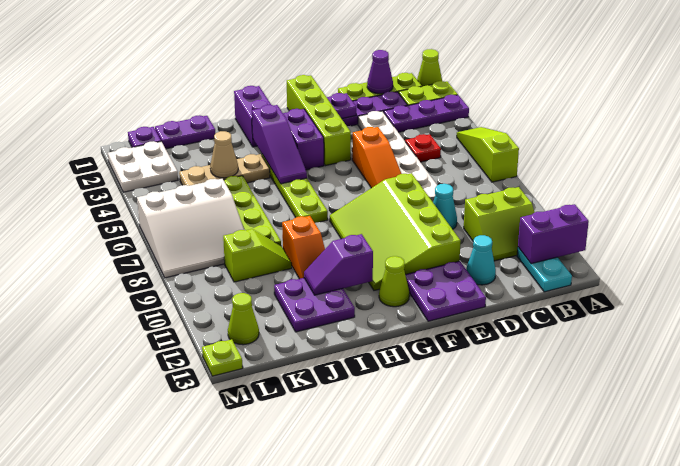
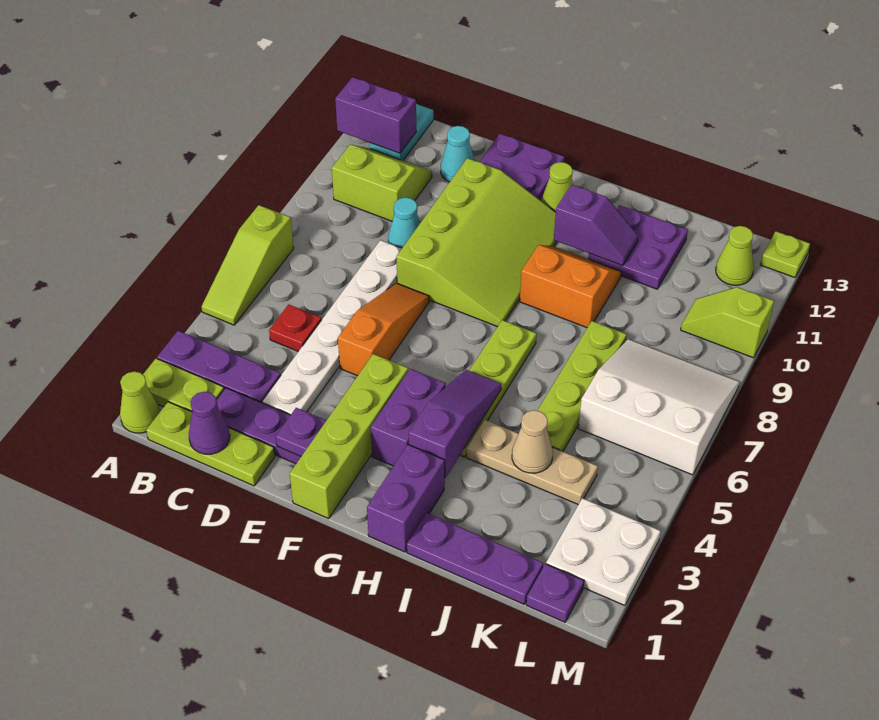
orange slope I9:I10 level 1 top 9 -> orange slope H9:I10 level 1 top 9
purple plate J1:K1 level 1 -> purple plate I1:K1 level 1
lime slope J9:K9 level 1 top K -> lime slope L10:M10 level 1 top M

